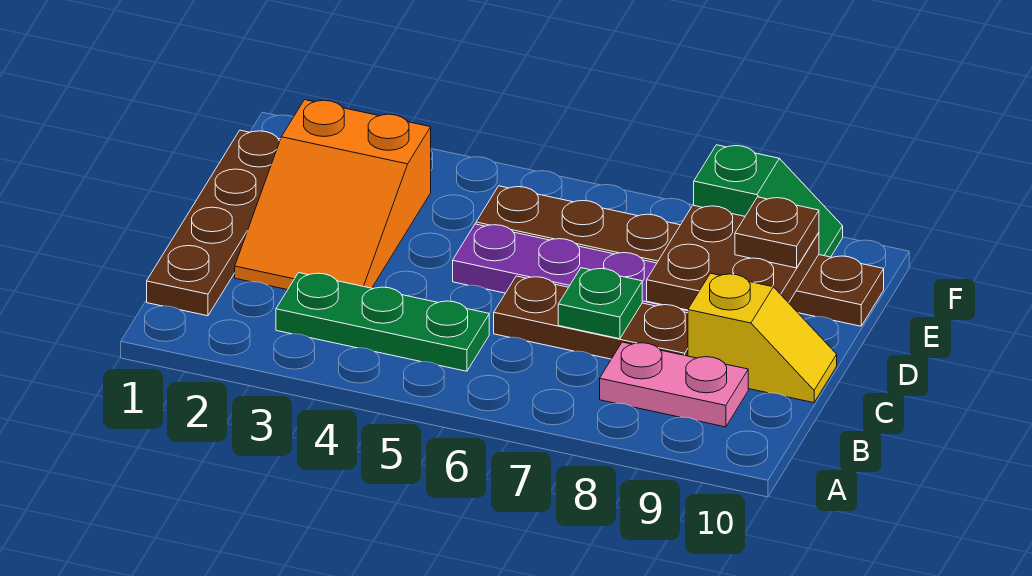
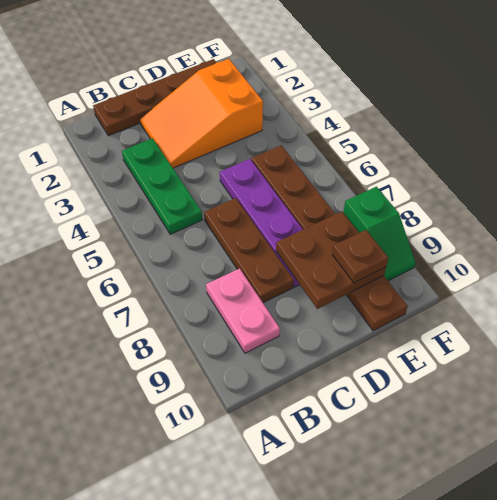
green plate C7 level 2 -> none
yellow slope C9:C10 level 1 top 9 -> none

